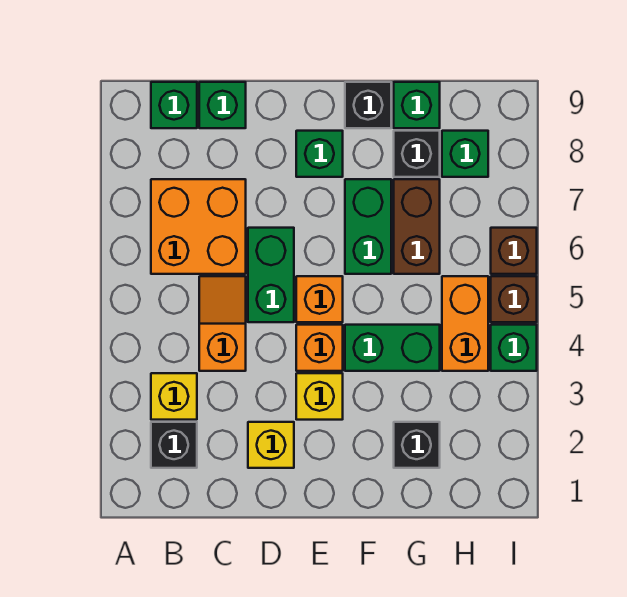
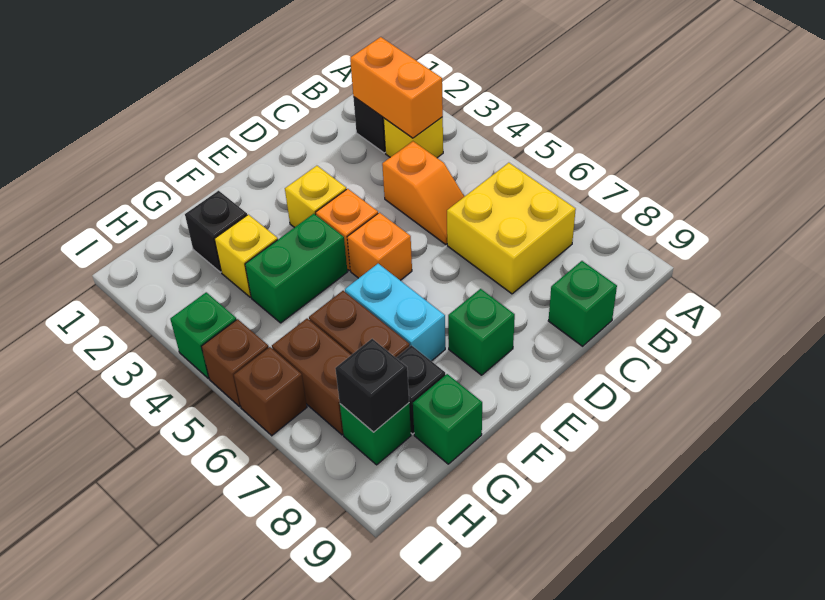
orange brick B6:C7 level 1 -> yellow brick B6:C7 level 1
green brick B9 level 1 -> none
yellow brick D2 level 1 -> yellow brick G3 level 1
green brick D5:D6 level 1 -> none
green brick F6:F7 level 1 -> cyan brick F6:F7 level 1
black brick F9 level 1 -> black brick H8 level 2
orange brick H4:H5 level 1 -> orange brick B2:B3 level 2
none -> brown brick H6:H7 level 1

